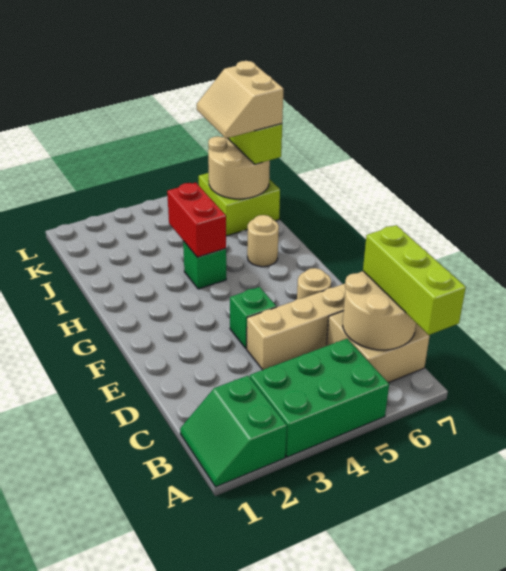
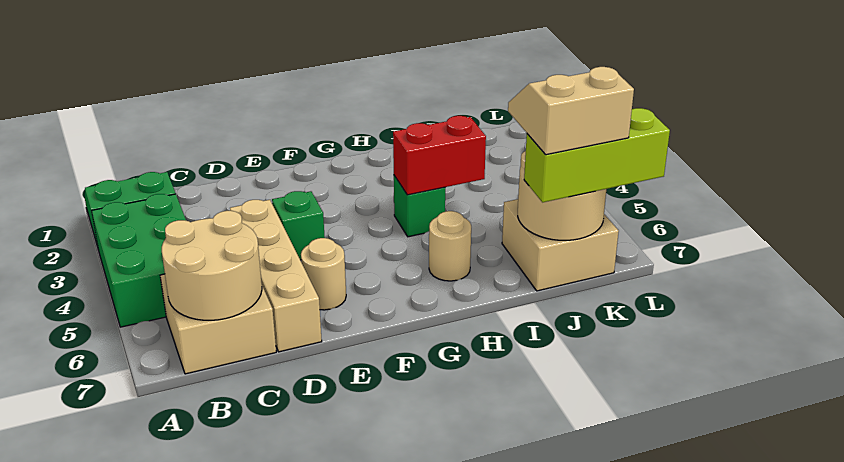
lime brick A7:C7 level 3 -> none
lime brick J6:K7 level 1 -> tan brick J6:K7 level 1

